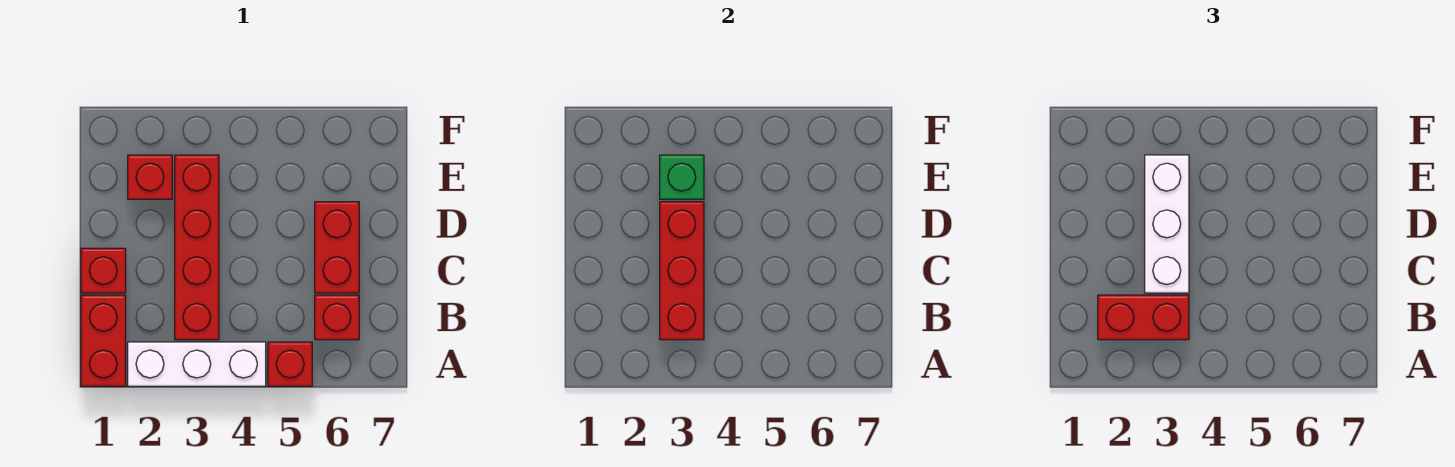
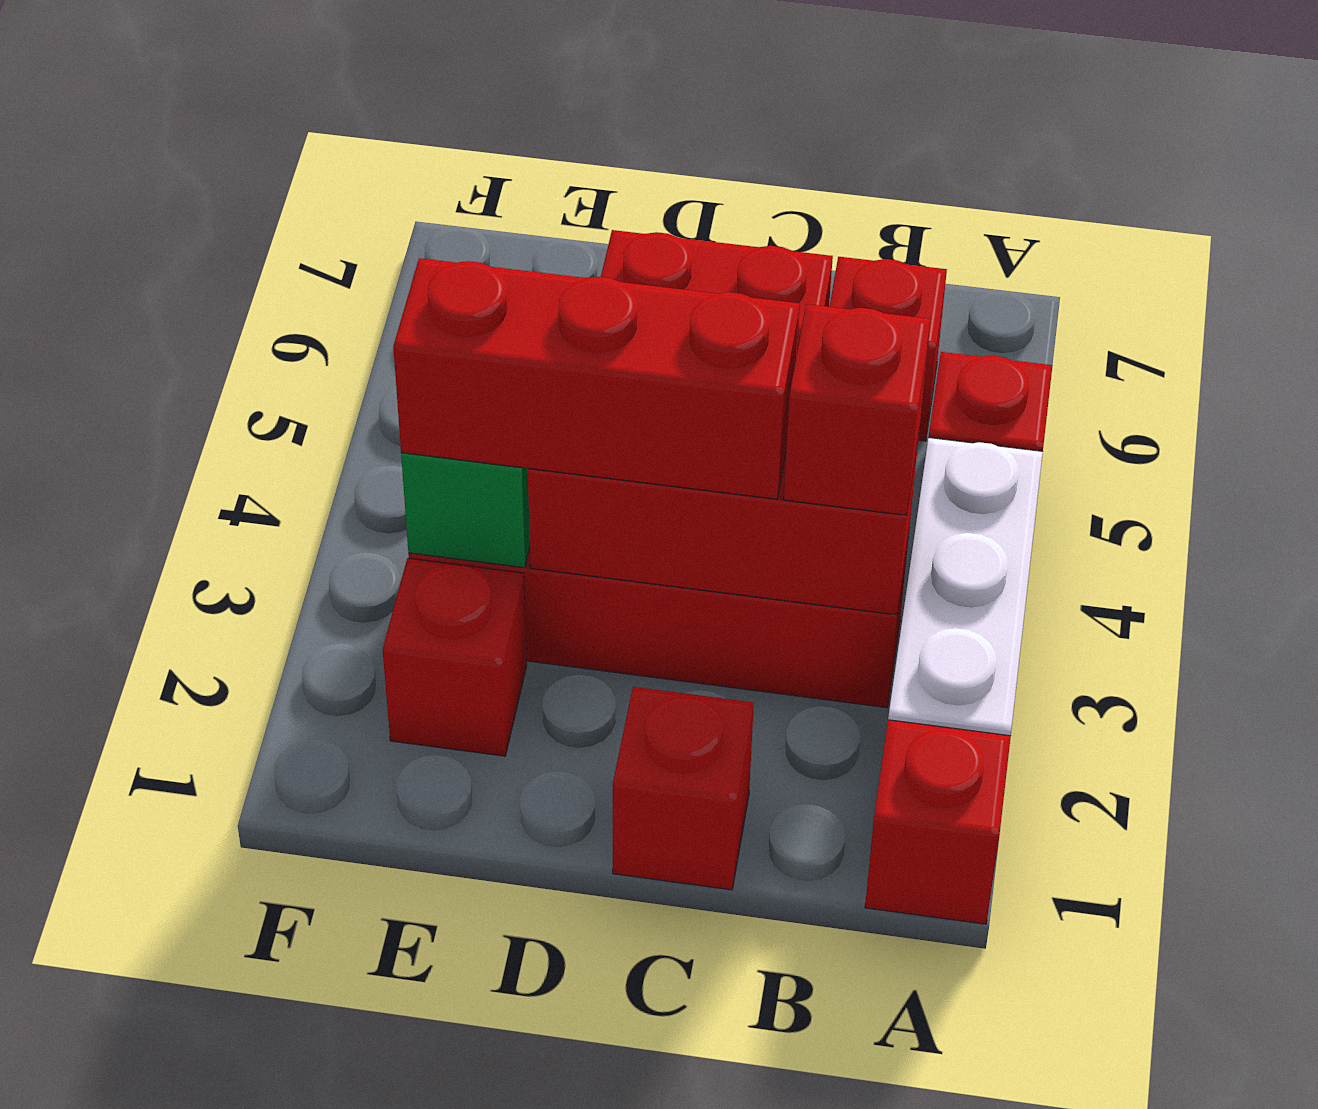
red brick A1:B1 level 1 -> red brick A1 level 1
red brick B2:B3 level 3 -> red brick B3 level 3
white brick C3:E3 level 3 -> red brick C3:E3 level 3

